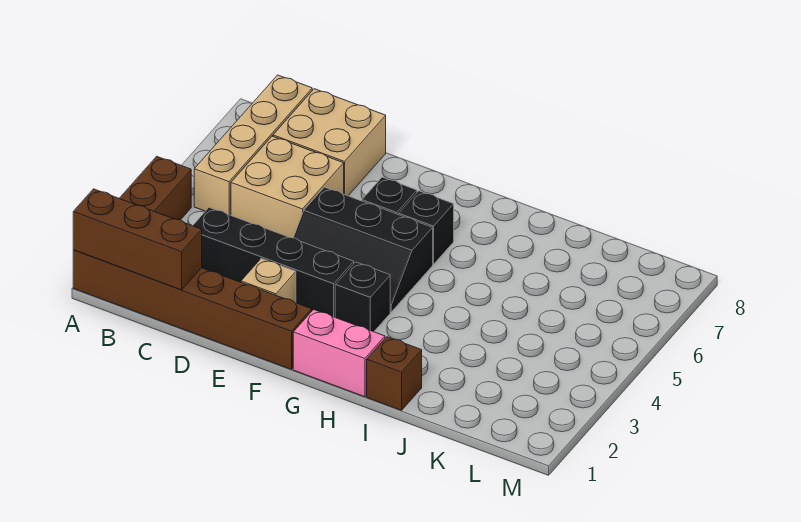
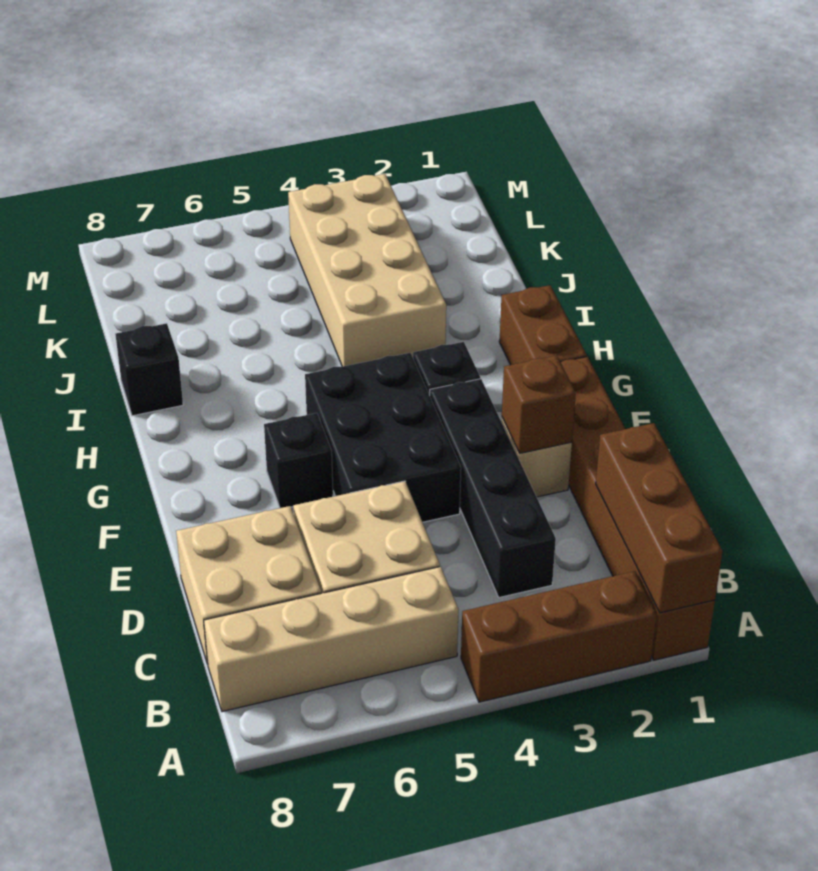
black slope E4:G5 level 1 top 5 -> black brick E4:G5 level 1
pink brick G1:H1 level 1 -> brown brick G1:H1 level 1
black brick G6 level 1 -> black brick I8 level 1
brown brick I1 level 1 -> brown brick E2 level 2
none -> tan brick I3:L4 level 1

